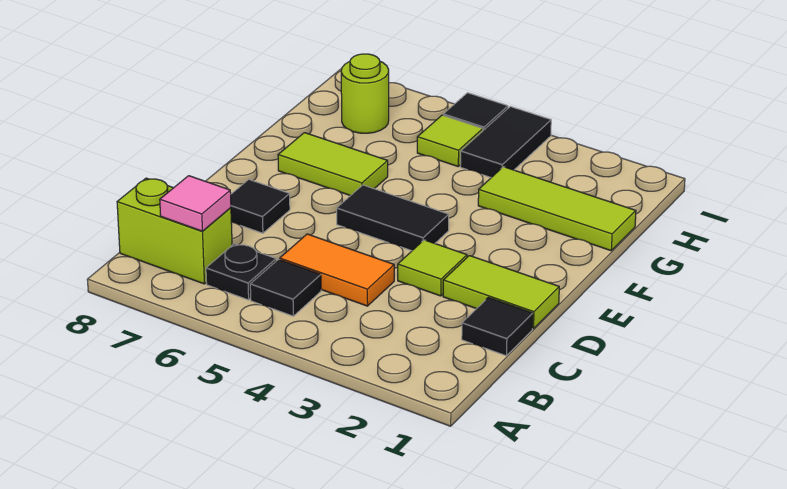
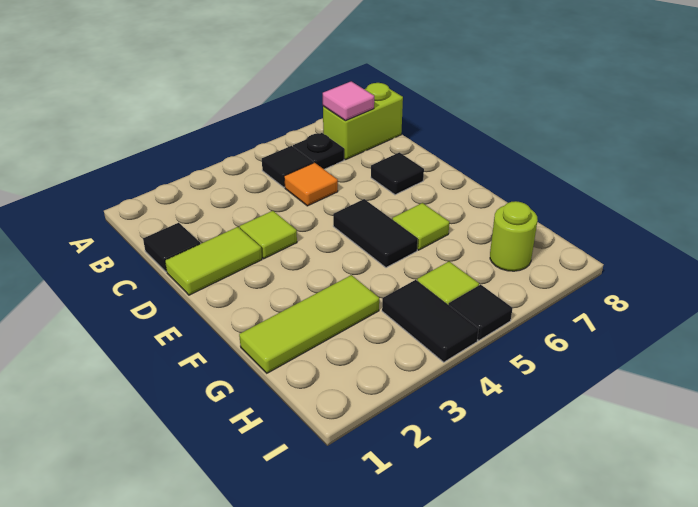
orange tile C4:C5 level 1 -> orange tile C5 level 1
black tile E4:E5 level 1 -> black tile E5:F5 level 1
lime tile F6:F7 level 1 -> lime tile F6 level 1

